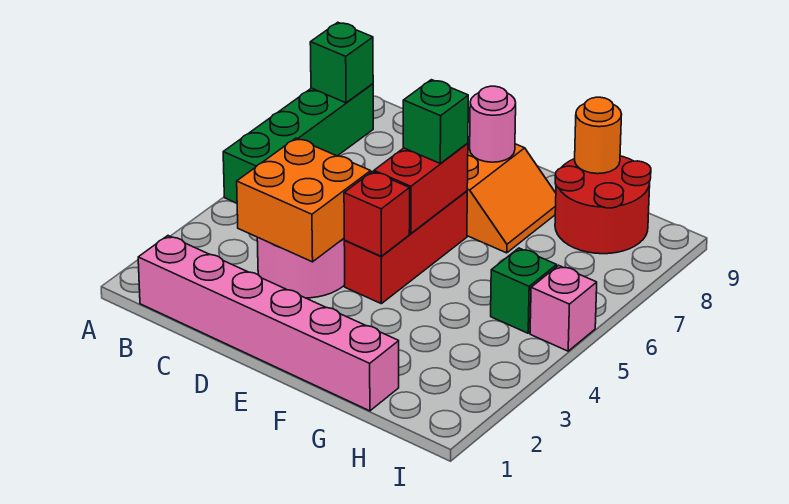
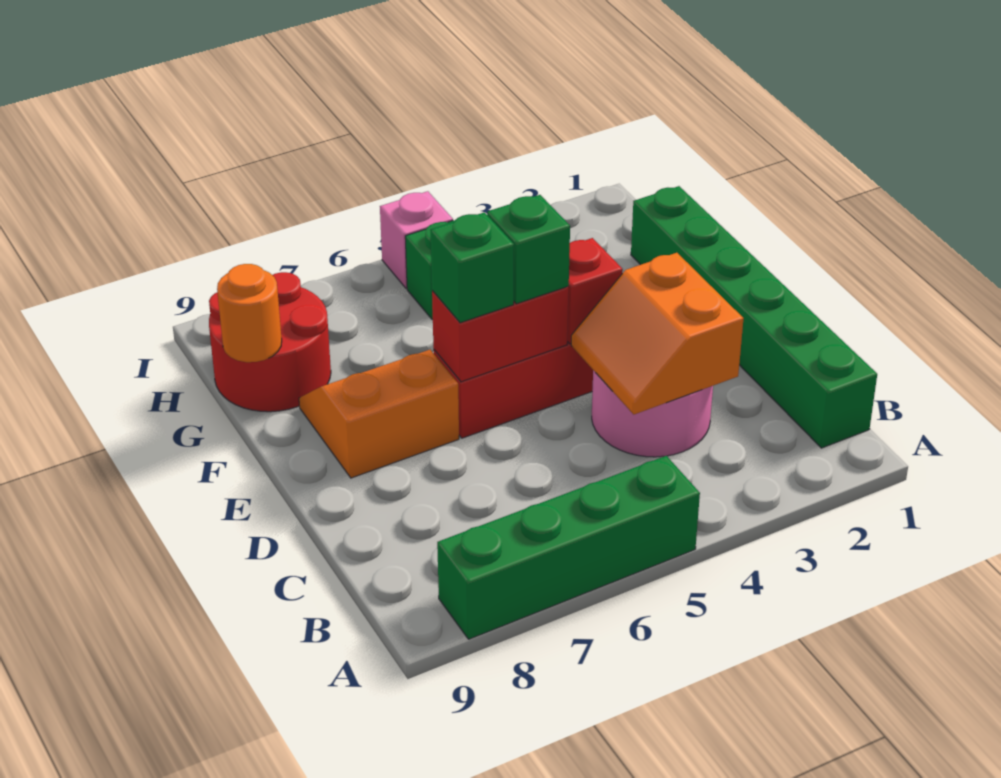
green brick A8 level 2 -> green brick E5 level 3
pink brick B1:G1 level 1 -> green brick B1:G1 level 1
orange brick C3:D4 level 2 -> orange slope C3:D4 level 2 top 3
pink round brick E8 level 2 -> none

